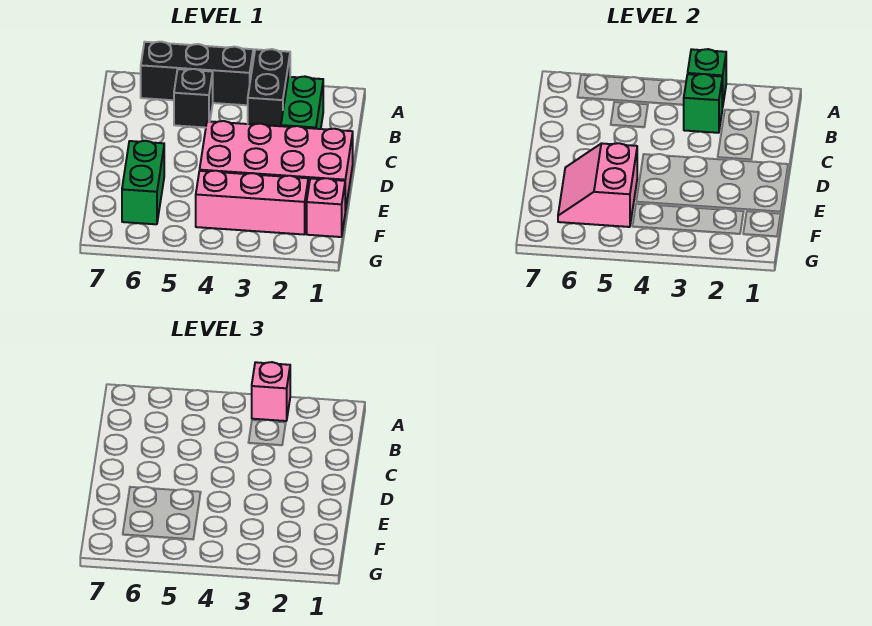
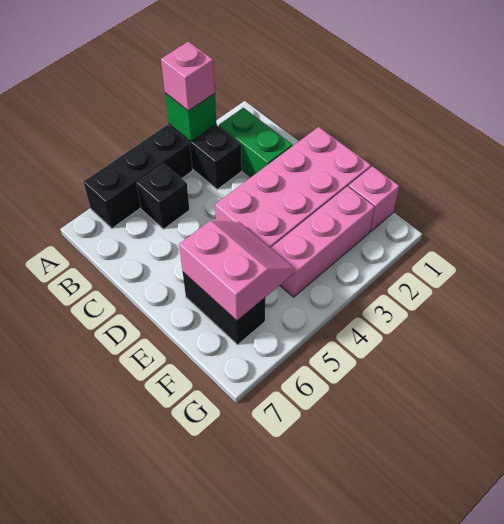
green brick B3 level 2 -> none
pink slope E5:F6 level 2 top 5 -> pink slope E5:F6 level 2 top 6
green brick E6:F6 level 1 -> black brick E6:F6 level 1

